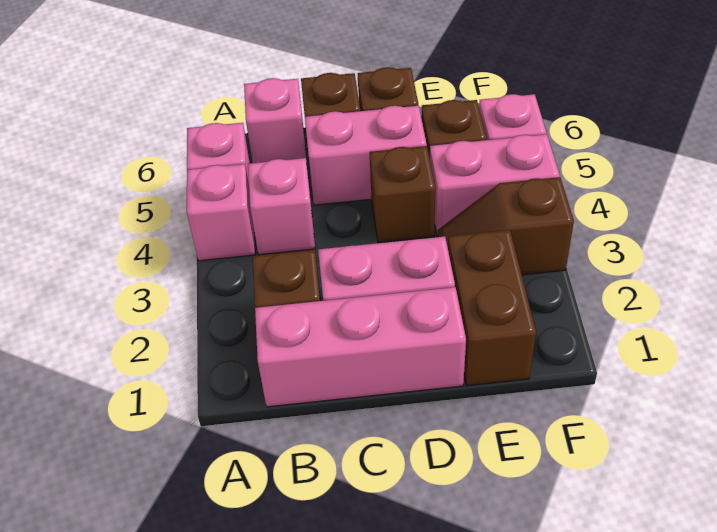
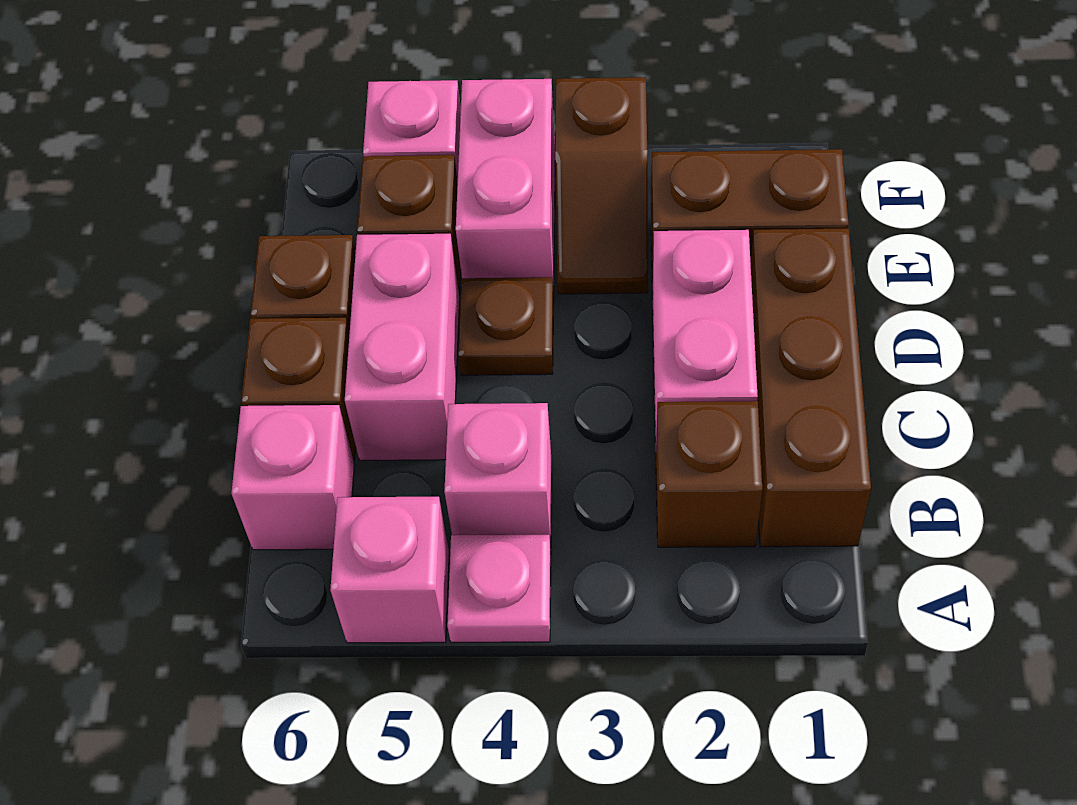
pink brick A4 level 1 -> pink plate A4 level 1
pink brick B1:D1 level 1 -> brown brick B1:D1 level 1
brown brick D4 level 1 -> brown plate D4 level 1

